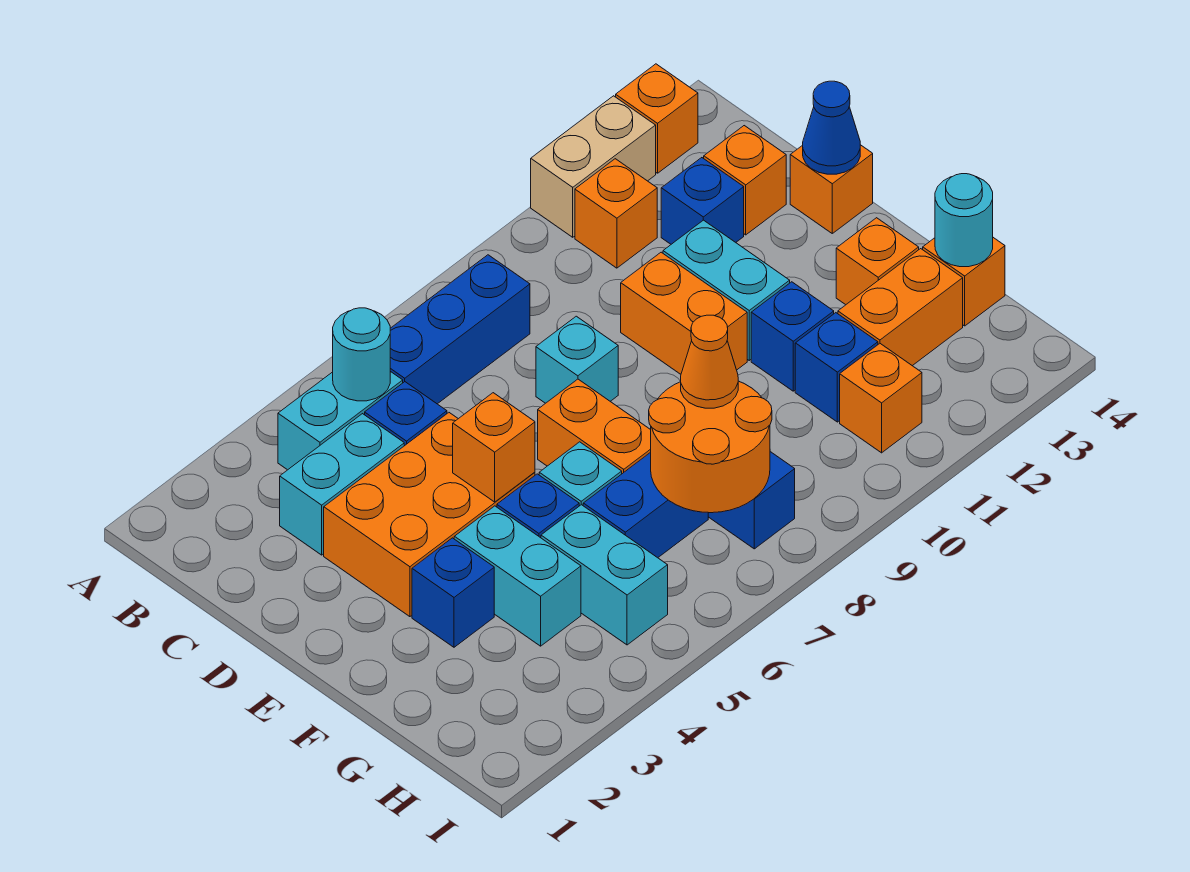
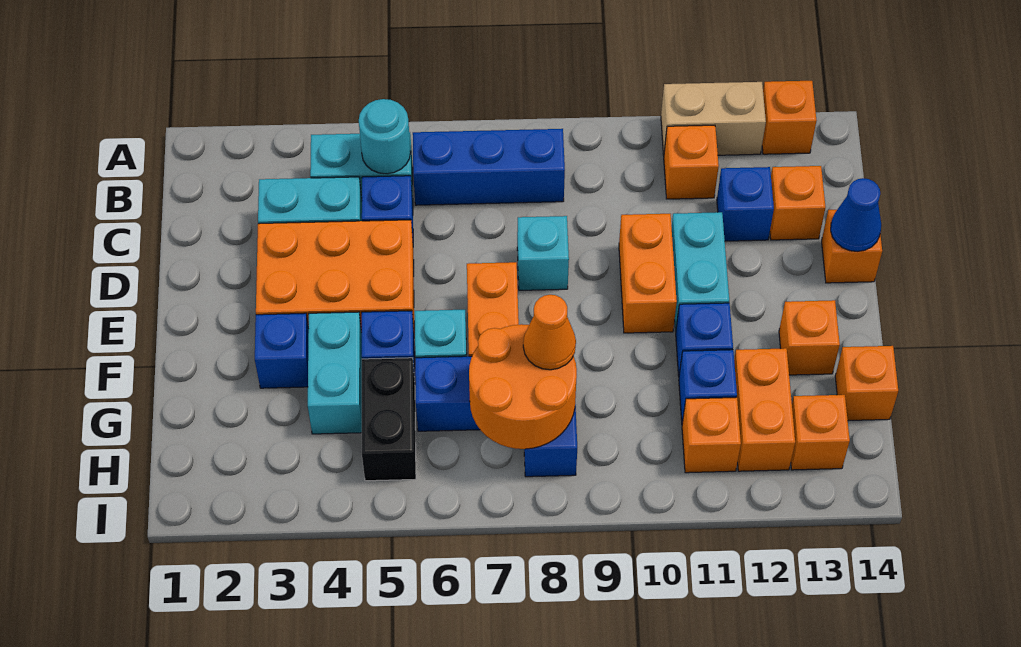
orange brick E5 level 2 -> orange brick H13 level 1
cyan brick G5:H5 level 1 -> black brick G5:H5 level 1
orange brick G12:G13 level 1 -> orange brick G12:H12 level 1
cyan round brick G14 level 2 -> none

